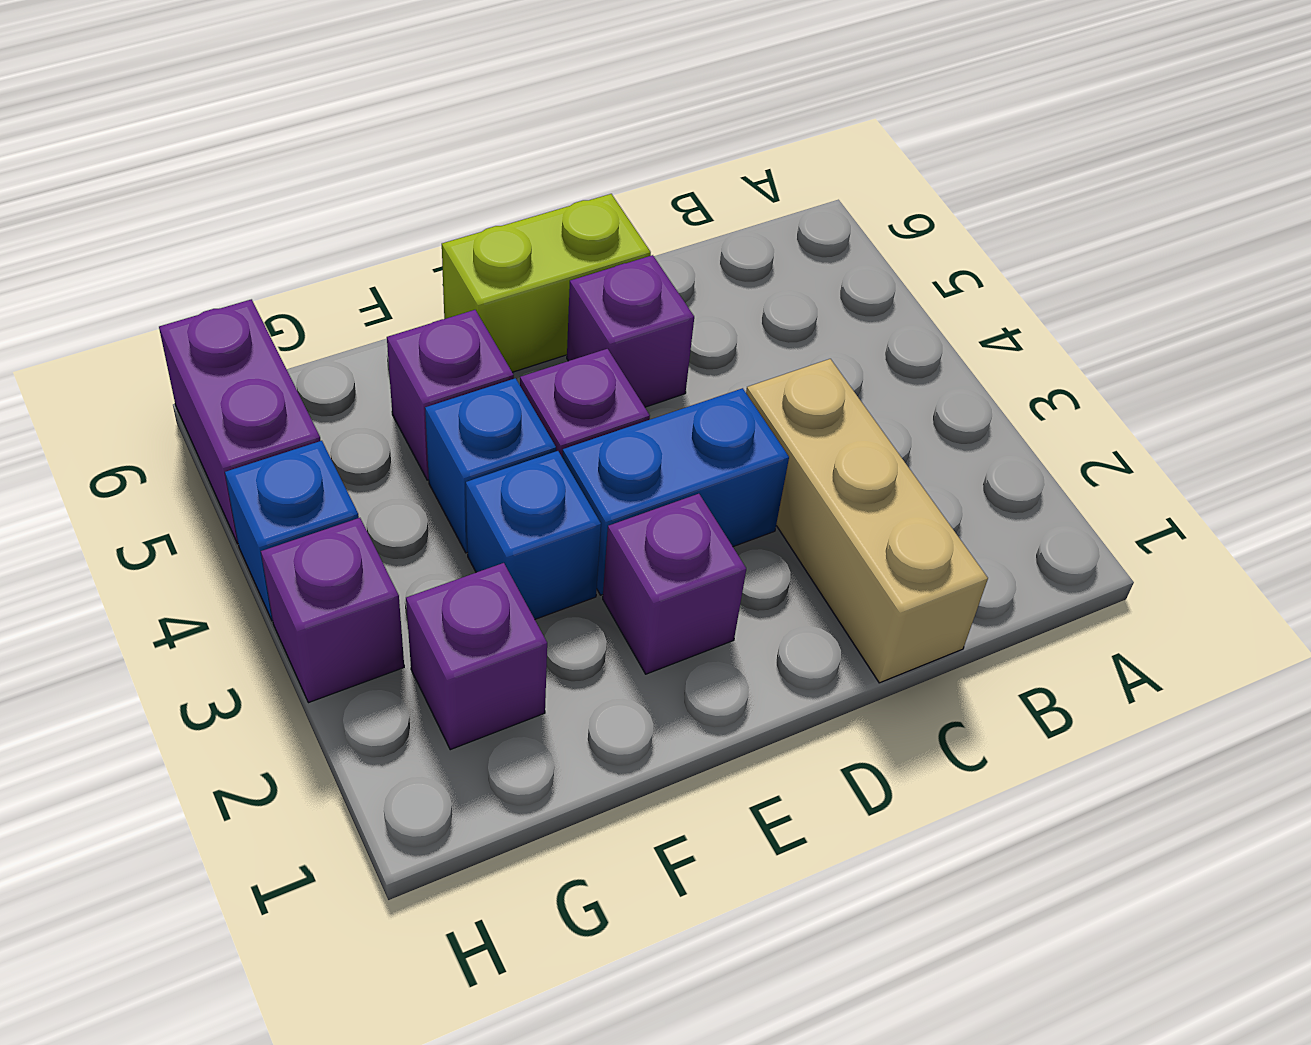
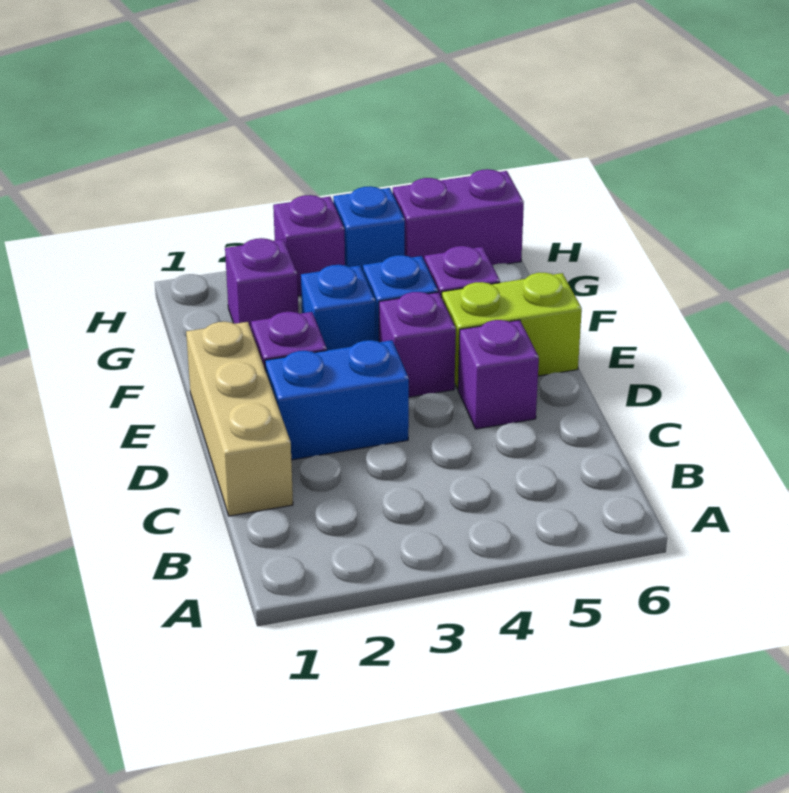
tan brick C1:C3 level 1 -> tan brick C1:E1 level 1
blue brick D3:E3 level 1 -> blue brick D2:D3 level 1
lime brick D6:E6 level 1 -> lime brick E5:E6 level 1

